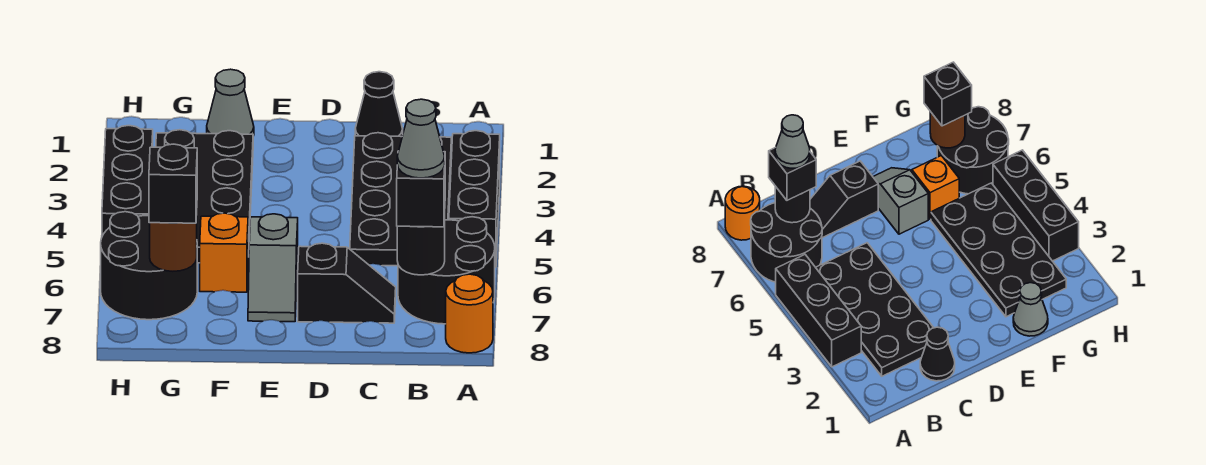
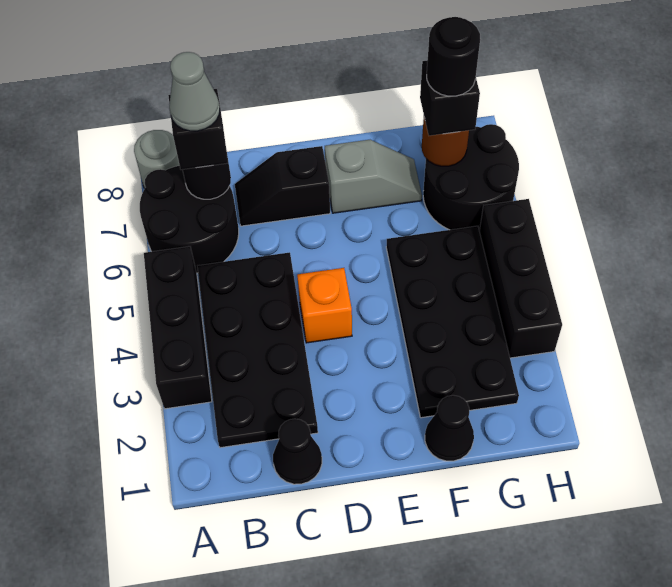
orange round brick A8 level 1 -> grey round brick A8 level 1
grey slope E6:E7 level 1 top 6 -> grey slope E7:F7 level 1 top E
grey cone F1 level 1 -> black cone F1 level 1
orange brick F6 level 1 -> orange brick D4 level 1
none -> black round brick G7 level 4

